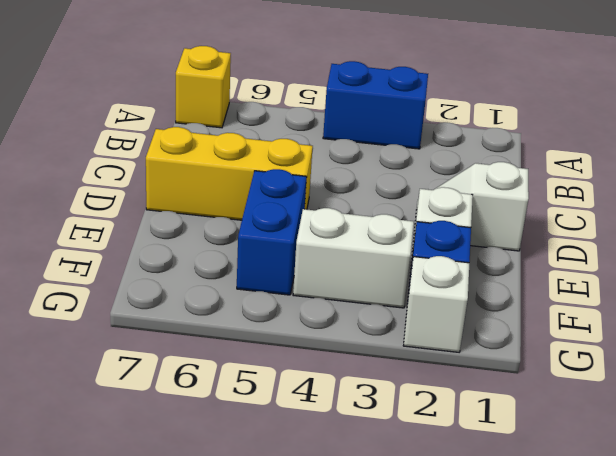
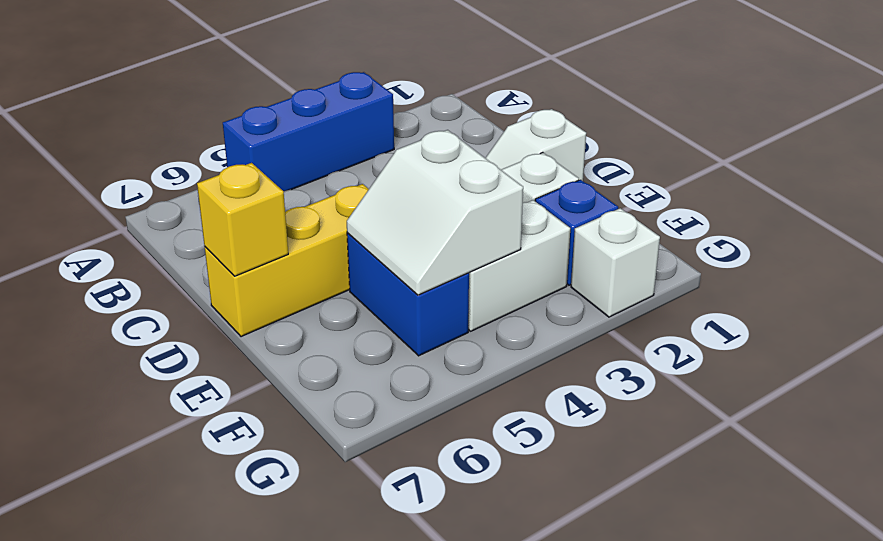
blue brick A3:A4 level 1 -> blue brick A3:A5 level 1
yellow brick A7 level 1 -> yellow brick D7 level 2
none -> white slope E4:F5 level 2 top 4

